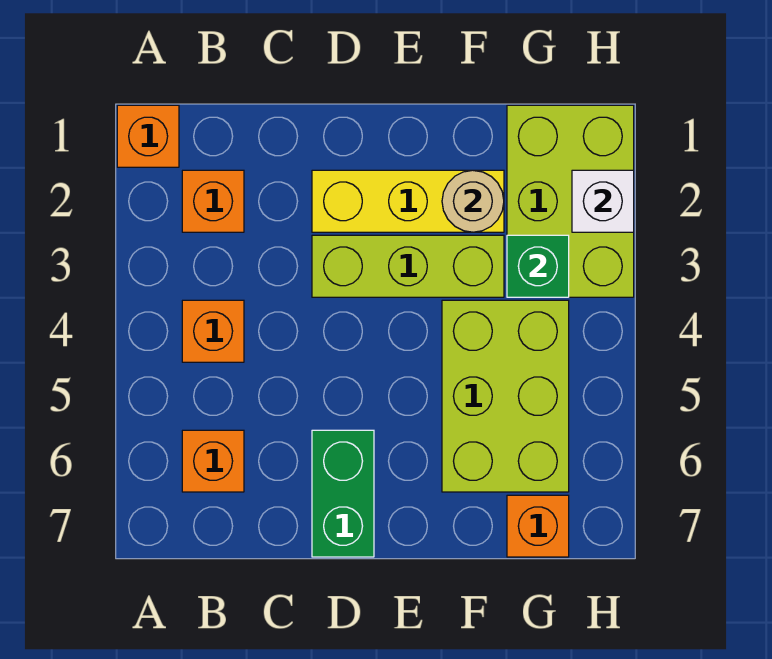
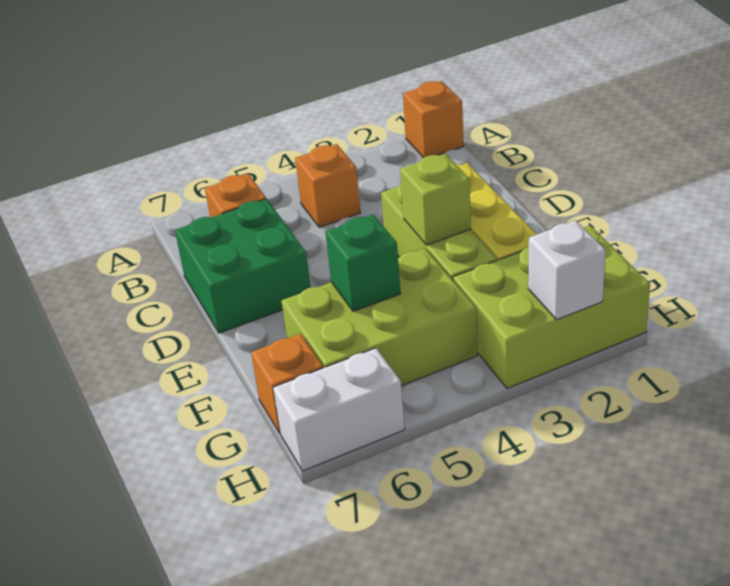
orange brick B2 level 1 -> none
green brick D6:D7 level 1 -> green brick C6:D7 level 1
none -> lime brick E3 level 2
tan round brick F2 level 2 -> none
green brick G3 level 2 -> green brick F5 level 2
none -> white brick H6:H7 level 1

